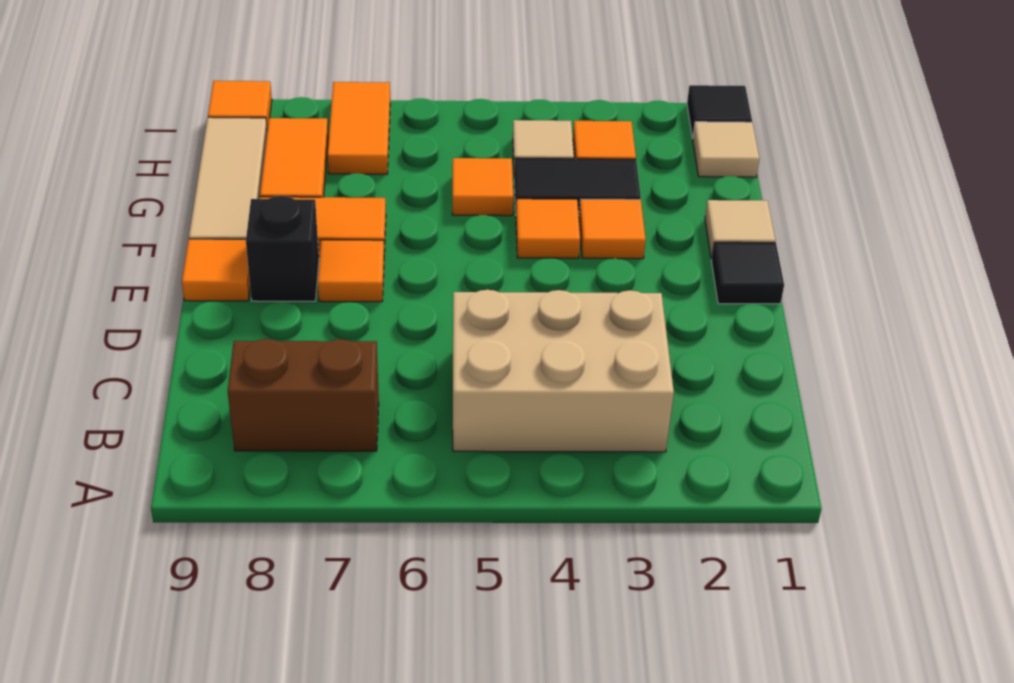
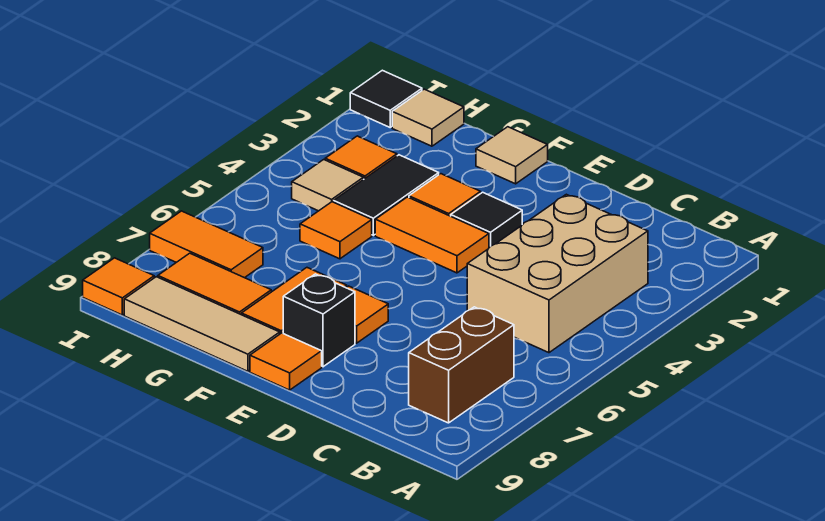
black tile E1 level 1 -> black tile E3 level 1
orange tile F4 level 1 -> orange tile E4:F4 level 1

